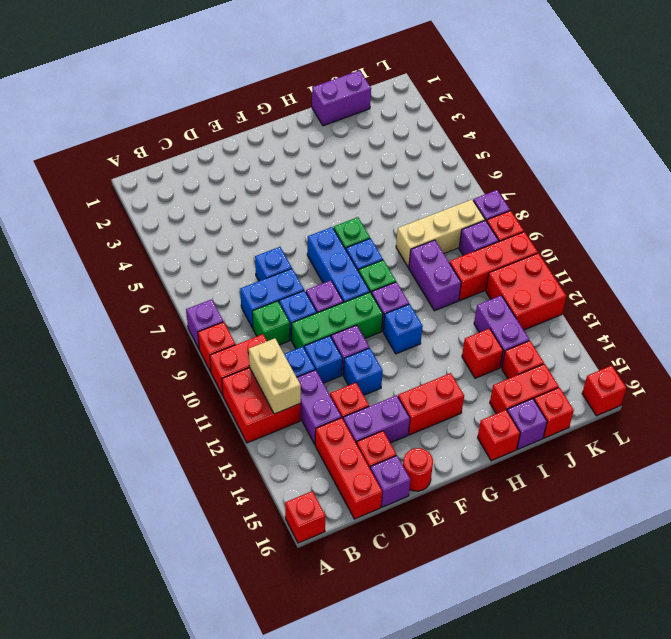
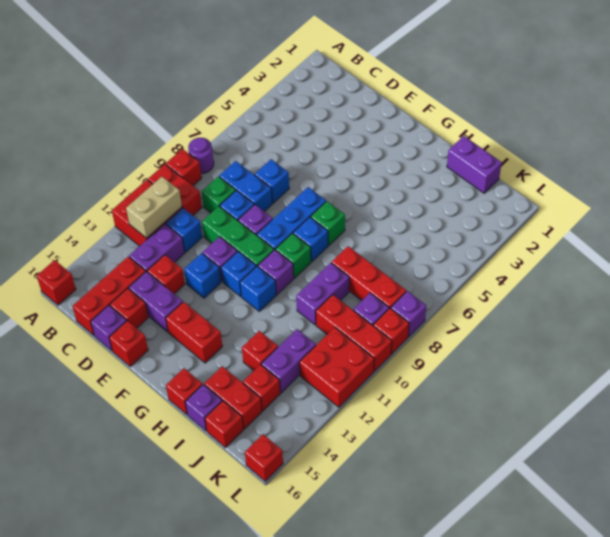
purple brick A8 level 1 -> purple round brick A8 level 1
blue brick D11 level 1 -> blue brick F11 level 1
red round brick E16 level 1 -> red brick E16 level 1
tan brick I8:K8 level 1 -> red brick I8:K8 level 1

